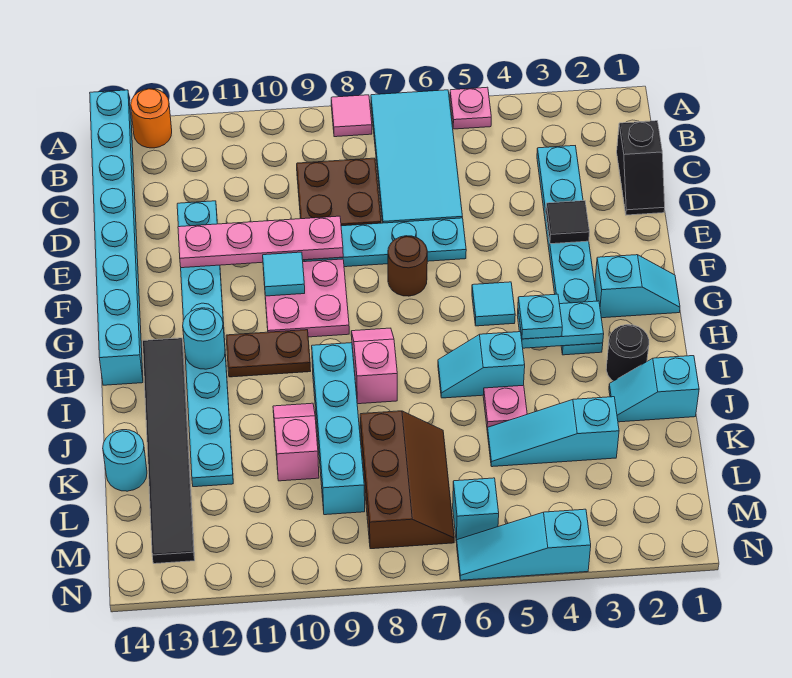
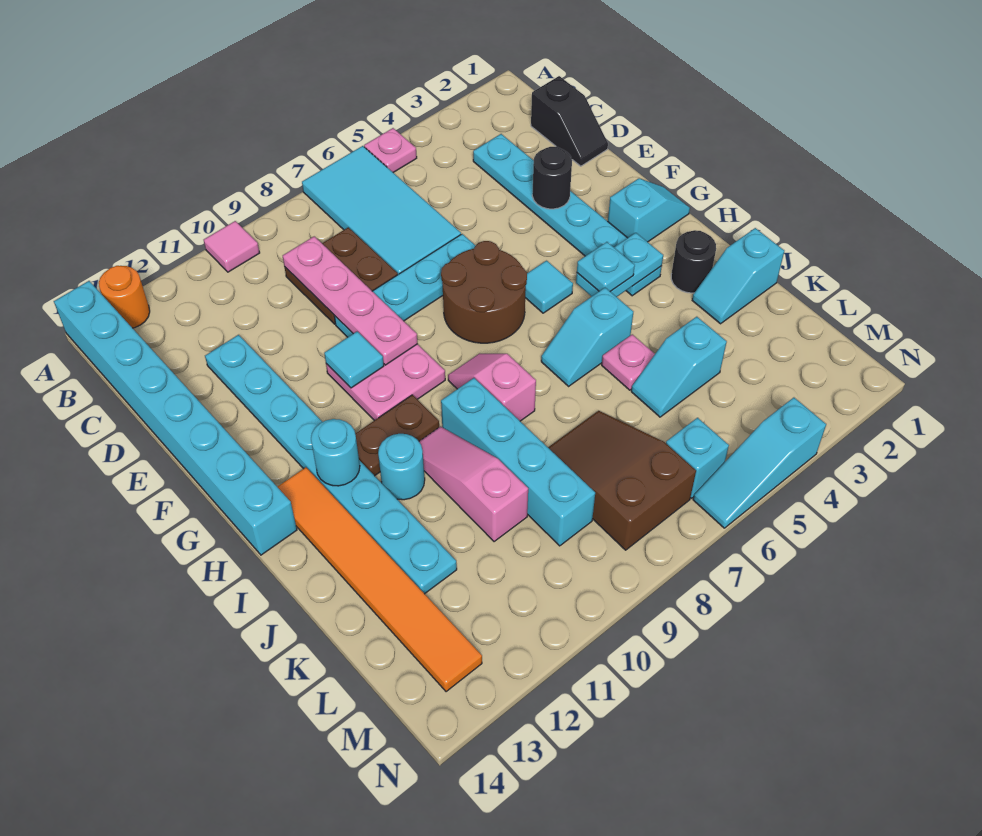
pink tile A8 level 1 -> pink tile A10 level 1
black tile E3 level 2 -> black round brick E3 level 2
pink plate E9:E12 level 2 -> pink plate C9:F9 level 2
brown round brick F7 level 1 -> brown round brick F6:G7 level 1
black tile H13:M13 level 1 -> orange tile H13:M13 level 1
pink slope J10:K10 level 1 top K -> pink slope I10:K10 level 1 top K
cyan slope K3:K5 level 1 top 3 -> cyan slope K4:K5 level 1 top 4
brown slope K7:M8 level 1 top 8 -> brown slope K7:M8 level 1 top M
cyan round brick K14 level 1 -> cyan round brick I11 level 1

